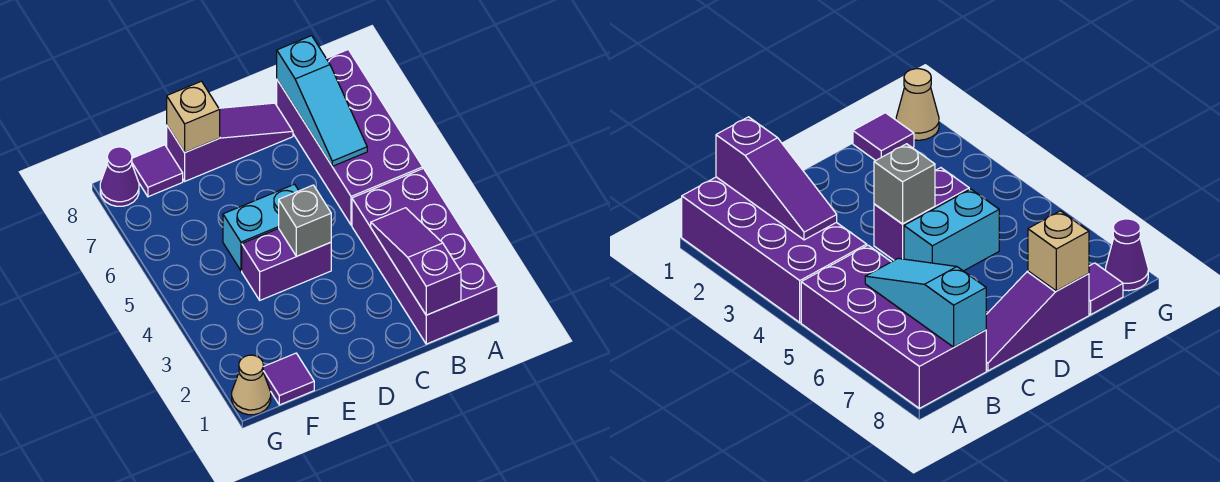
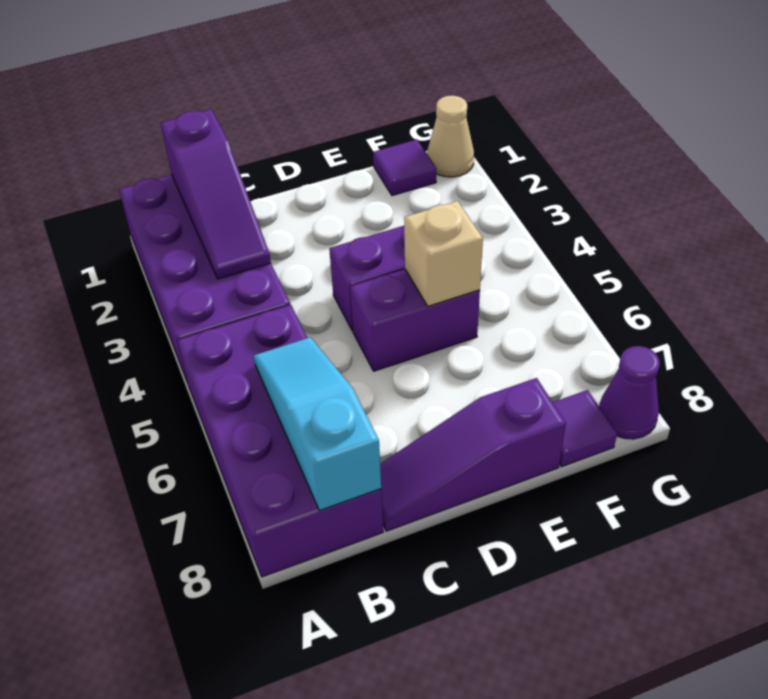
grey brick D4 level 2 -> none
cyan brick D5:E5 level 1 -> purple brick D5:E5 level 1
tan brick E8 level 2 -> tan brick E5 level 2

